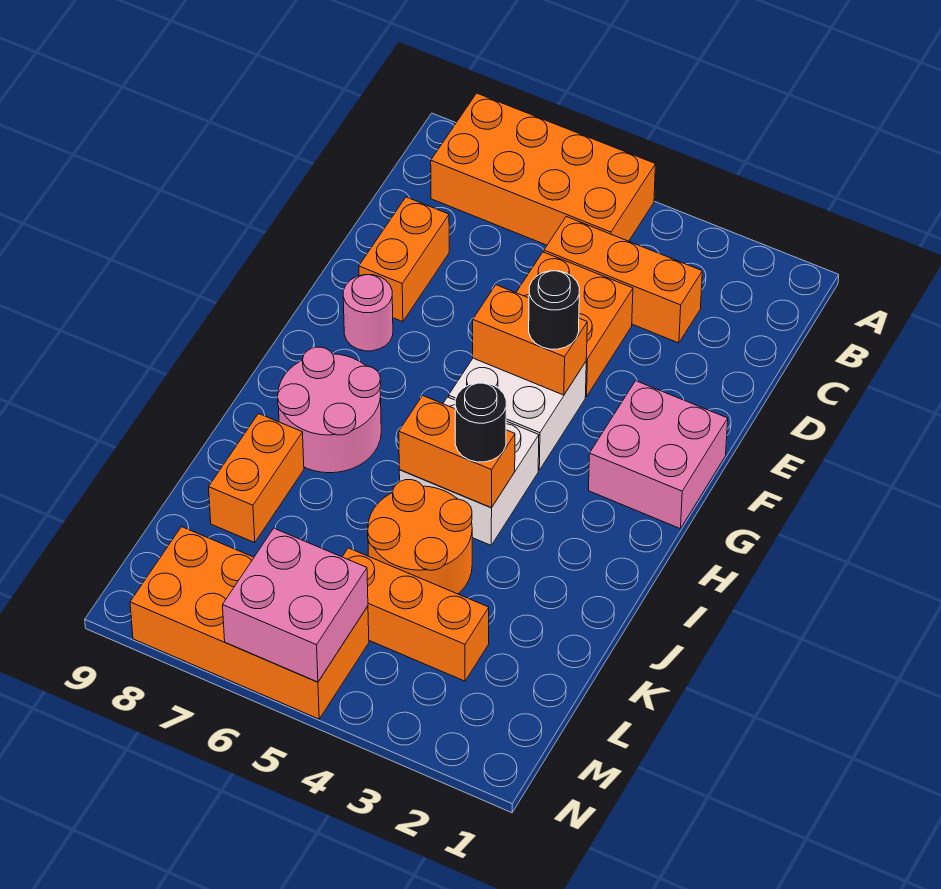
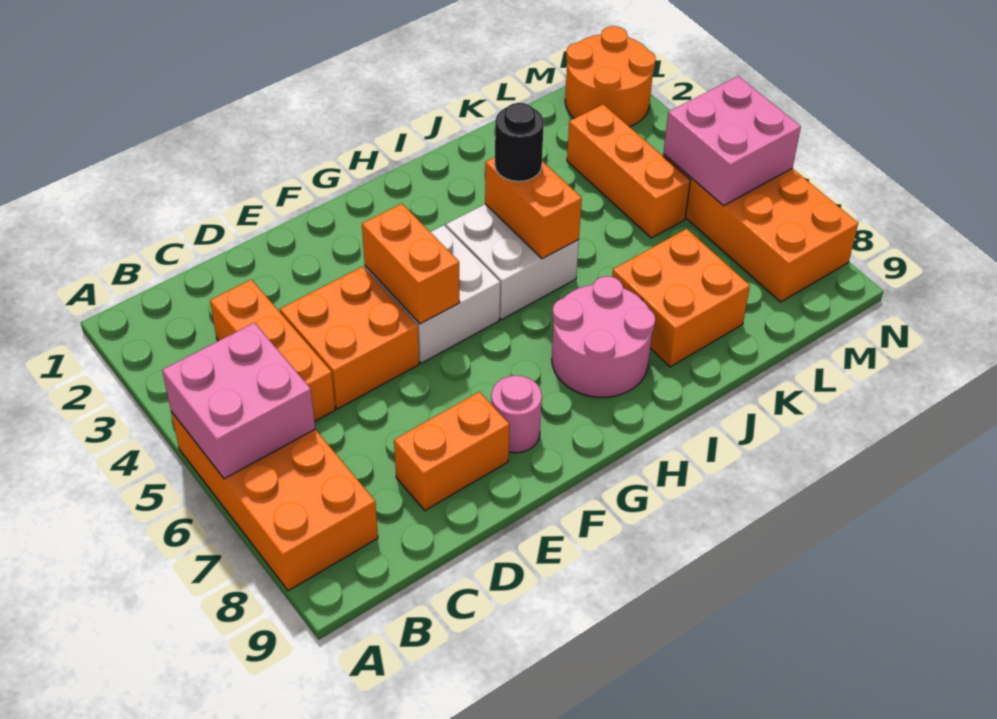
pink brick F1:G2 level 1 -> pink brick A5:B6 level 2
black round brick F4 level 3 -> none
orange round brick J4:K5 level 1 -> orange round brick M1:N2 level 1
orange brick J8:K8 level 1 -> orange brick J7:K8 level 1

